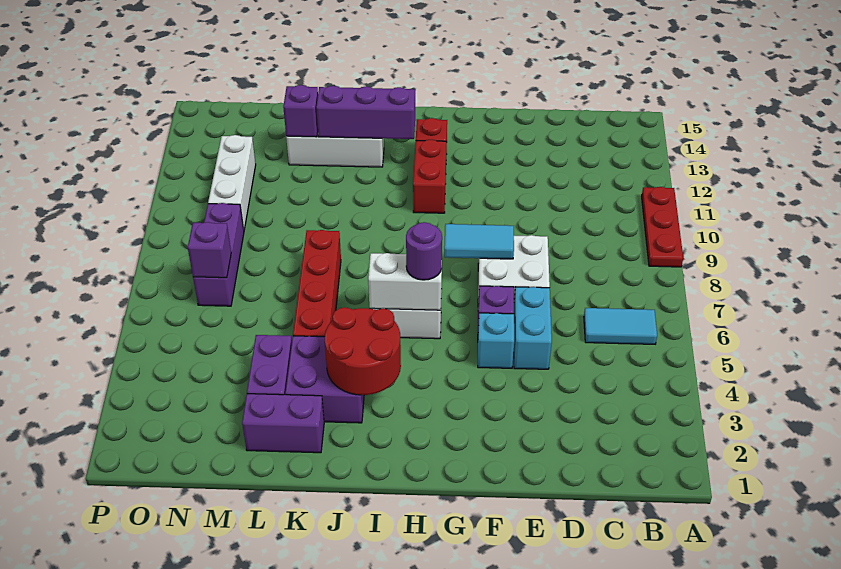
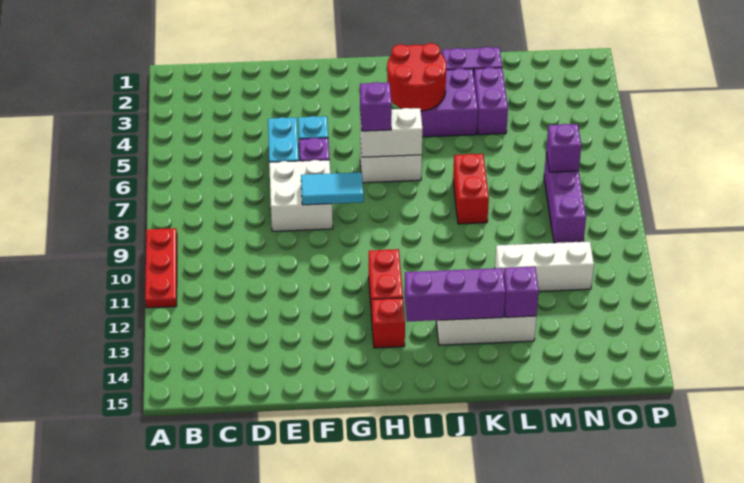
cyan tile B6:C6 level 1 -> none
purple round brick H6 level 3 -> purple brick H6 level 3
red brick K5:K8 level 1 -> red brick K7:K8 level 1
white brick N10:N12 level 1 -> white brick L11:N11 level 1

